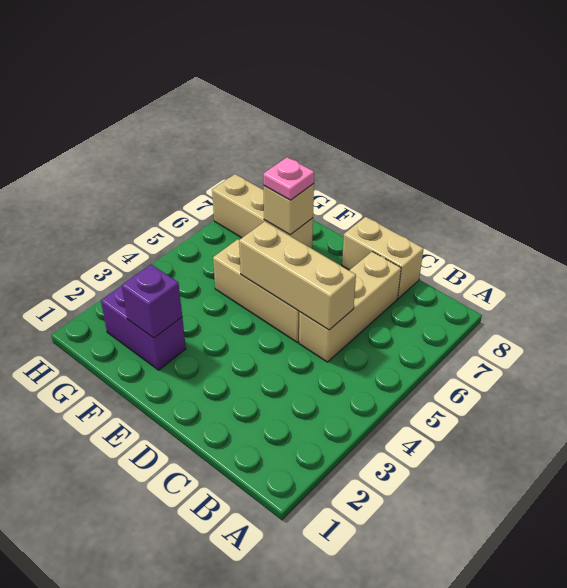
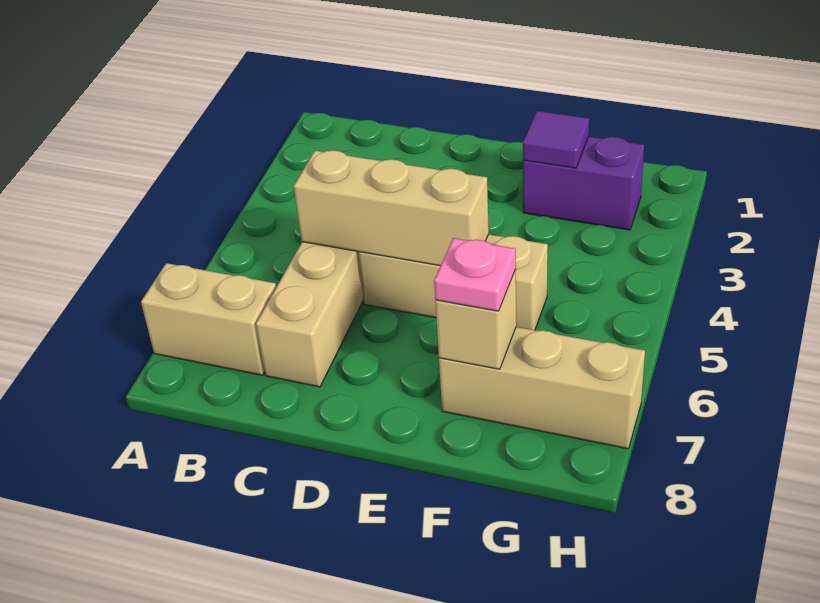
tan brick C8:D8 level 1 -> tan brick A7:B7 level 1
purple brick F2 level 2 -> purple tile F2 level 2

